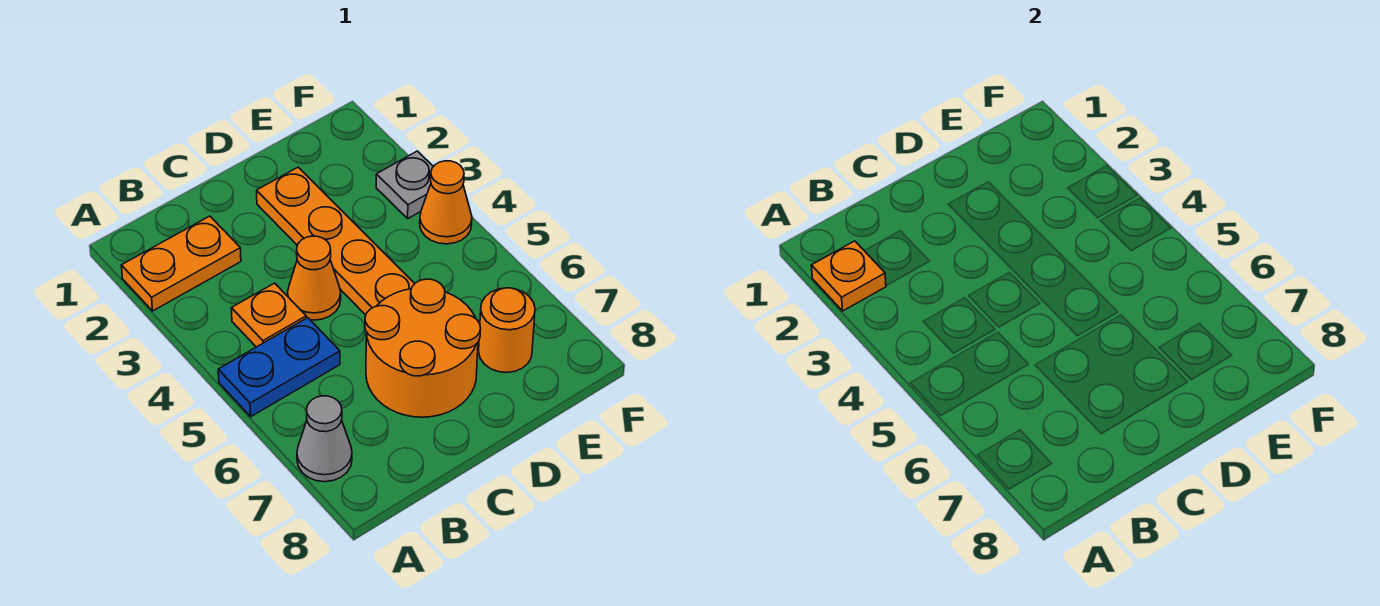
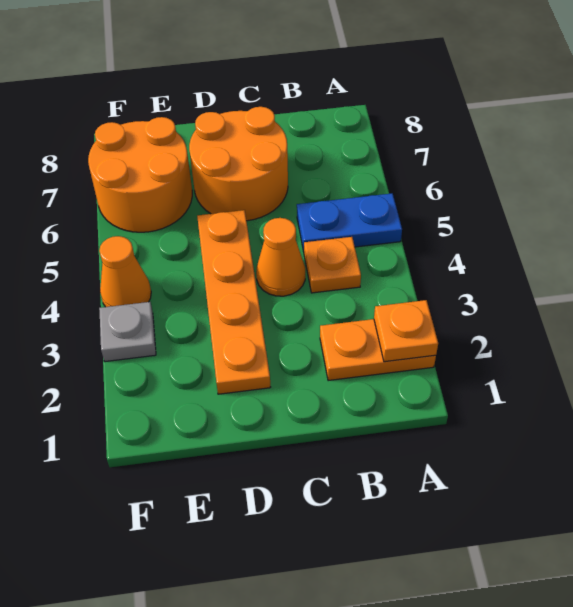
grey cone A7 level 1 -> none
orange round brick E7 level 1 -> orange round brick E6:F7 level 1

